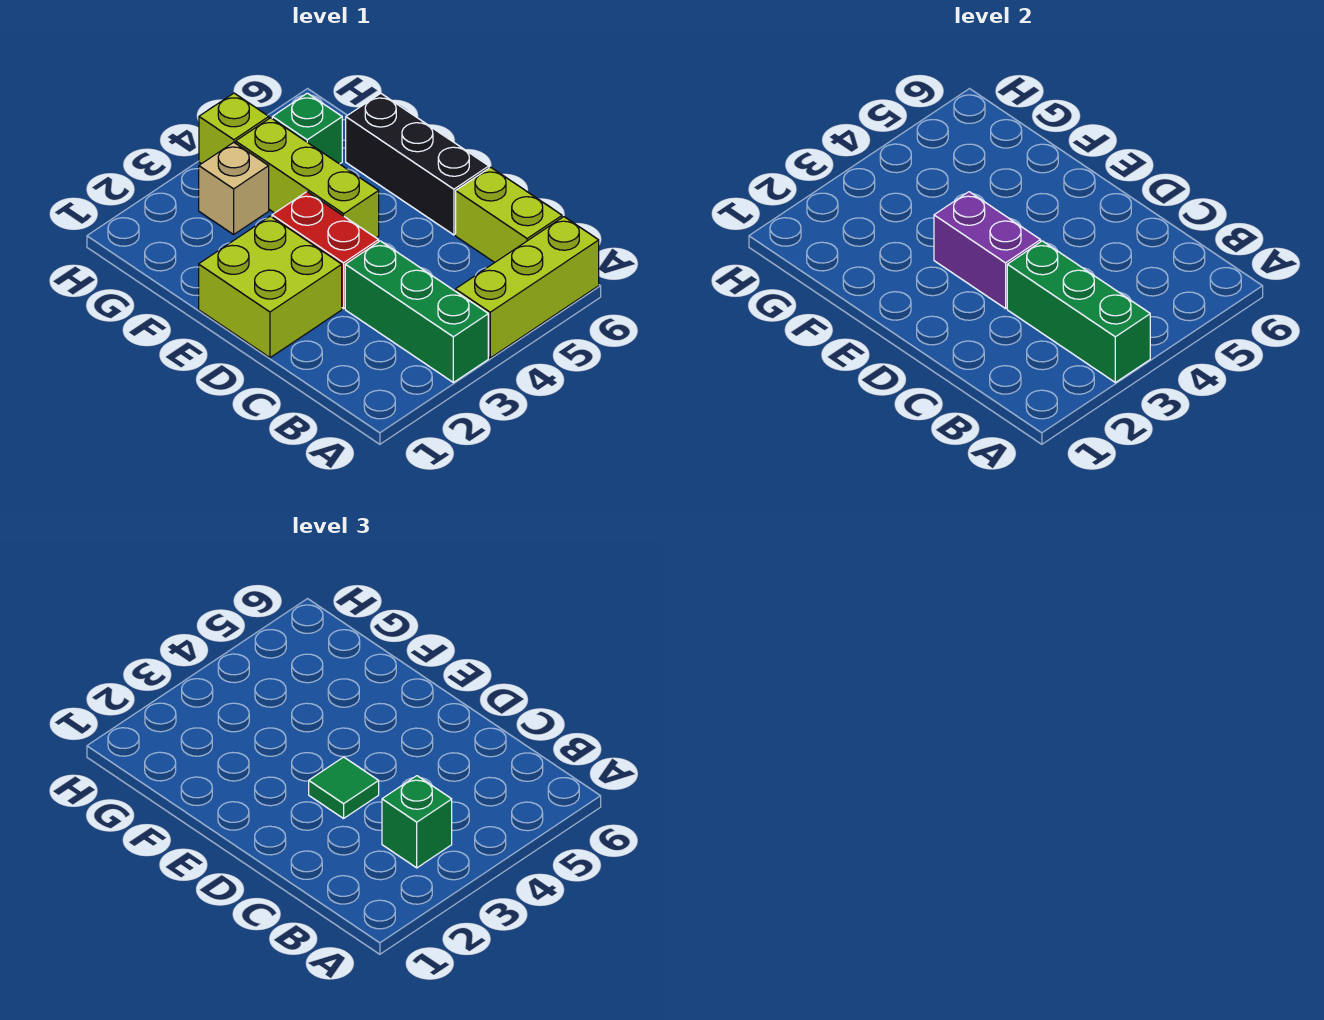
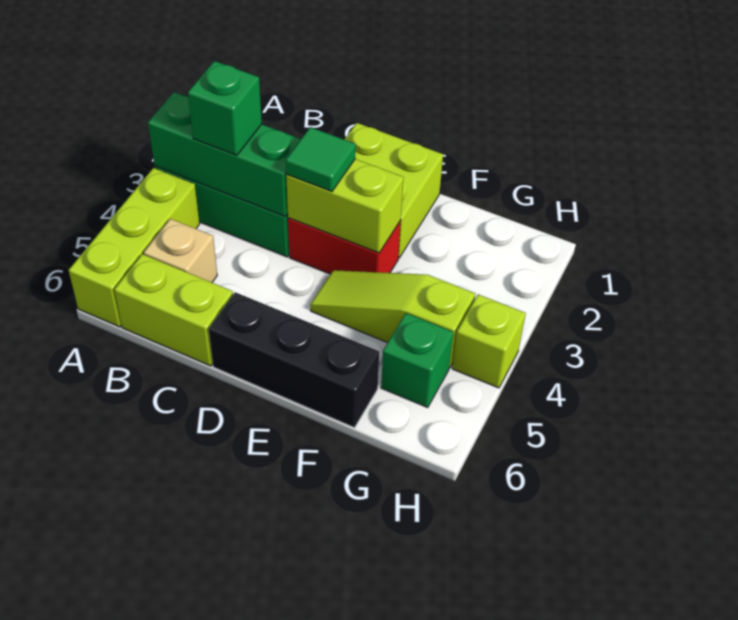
purple brick D3:E3 level 2 -> lime brick D3:E3 level 2
lime brick E4:G4 level 1 -> lime slope E4:G4 level 1 top G
tan brick G3 level 1 -> tan brick B5 level 1

